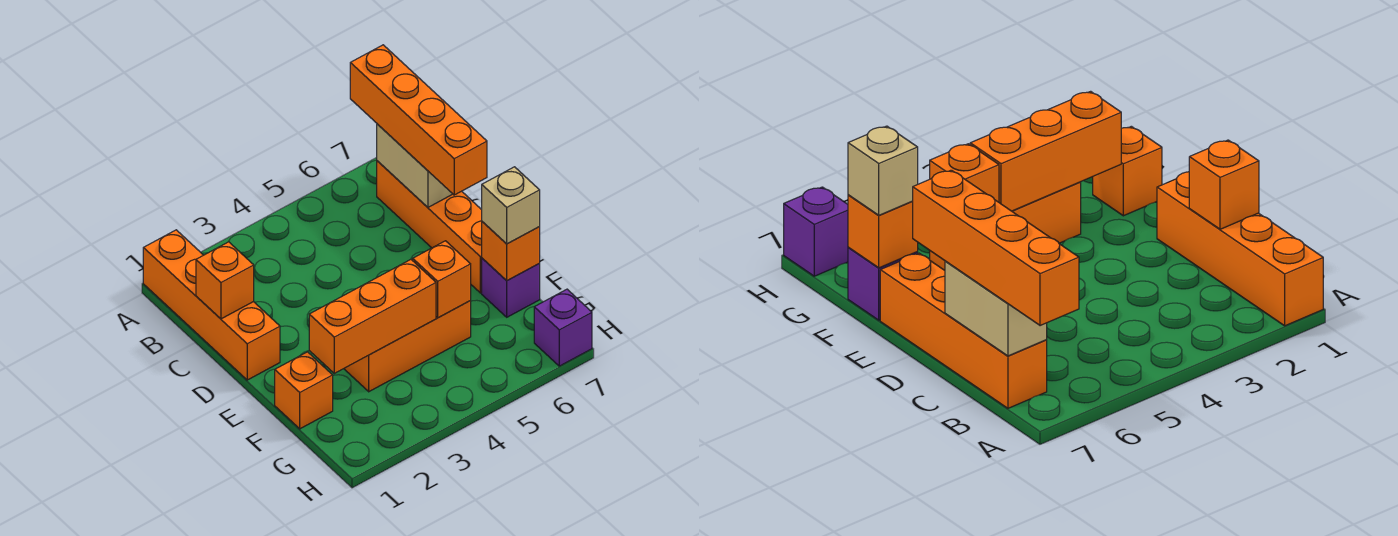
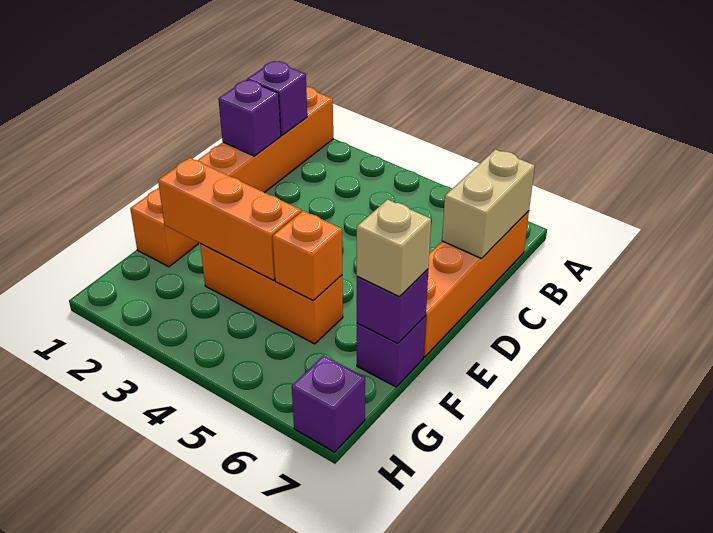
orange brick A7:D7 level 3 -> none
none -> purple brick B1 level 2
orange brick C1 level 2 -> purple brick C1 level 2
orange brick F7 level 2 -> purple brick F7 level 2

